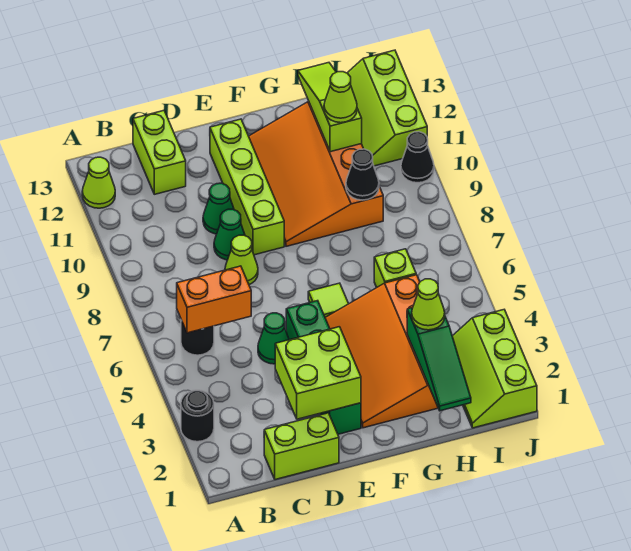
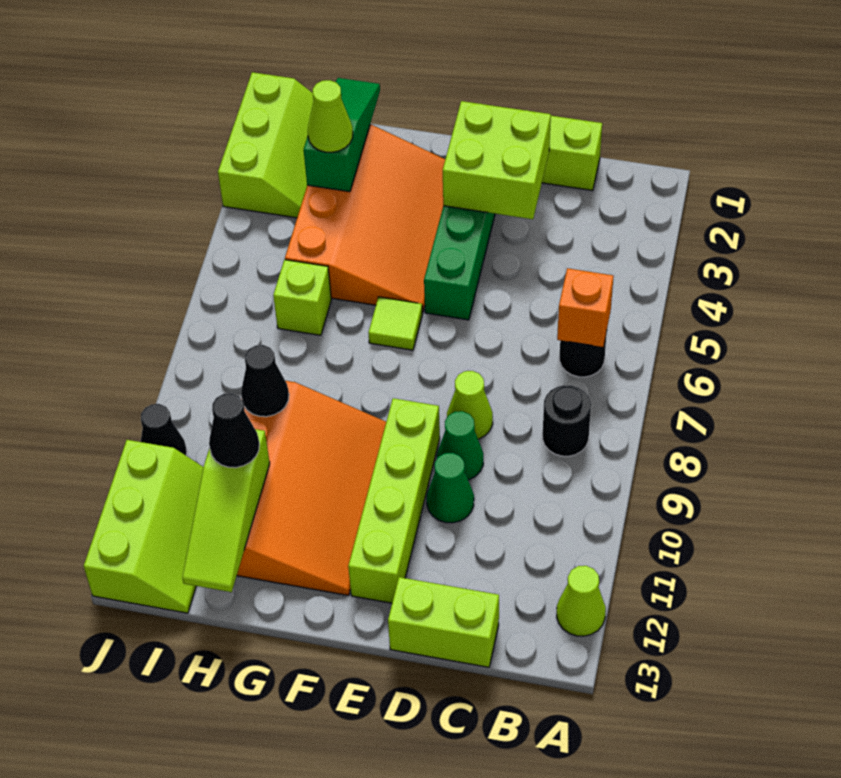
black round brick A3 level 1 -> black round brick B8 level 1
orange brick B6:C6 level 2 -> orange brick B6 level 2
lime brick C12:C13 level 1 -> lime brick C13:D13 level 1
green cone D5 level 1 -> none
lime cone H11 level 3 -> black cone H11 level 3

